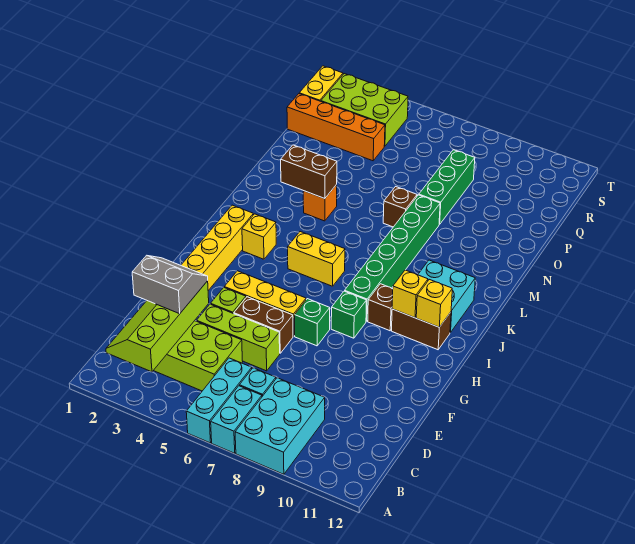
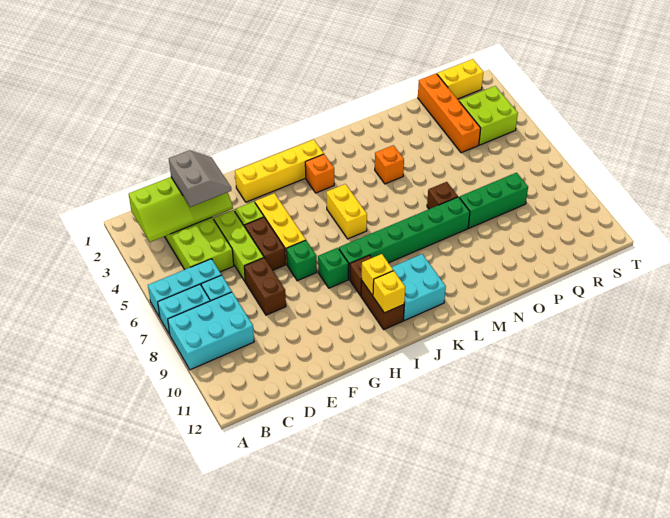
lime slope B2:E3 level 2 top 3 -> lime slope B2:E3 level 2 top 2
yellow brick J3 level 1 -> orange brick J3 level 1
brown brick M3:M4 level 2 -> brown brick E7:E8 level 1
lime brick R2:S4 level 1 -> lime brick R3:S4 level 1

